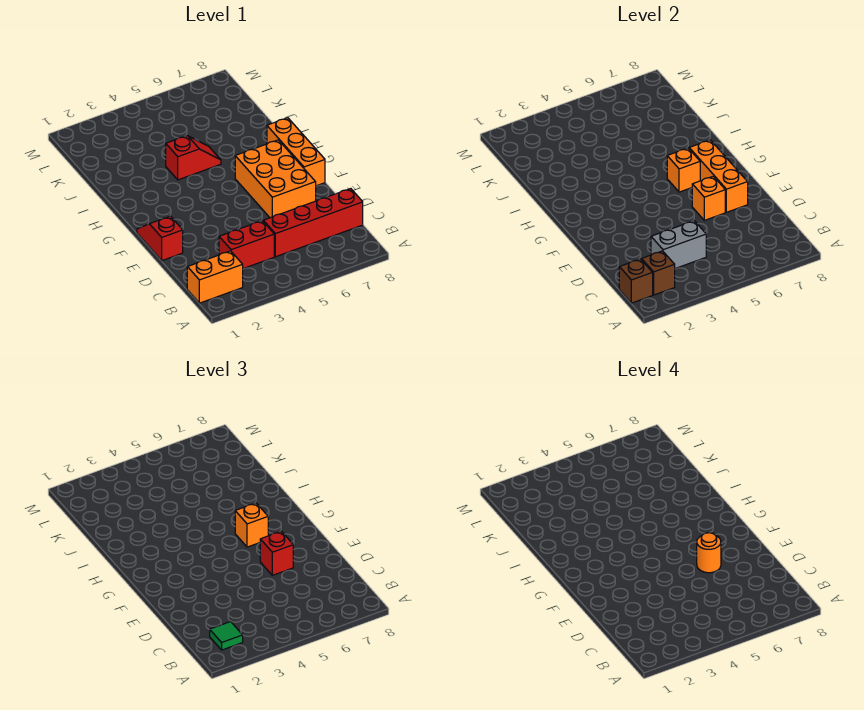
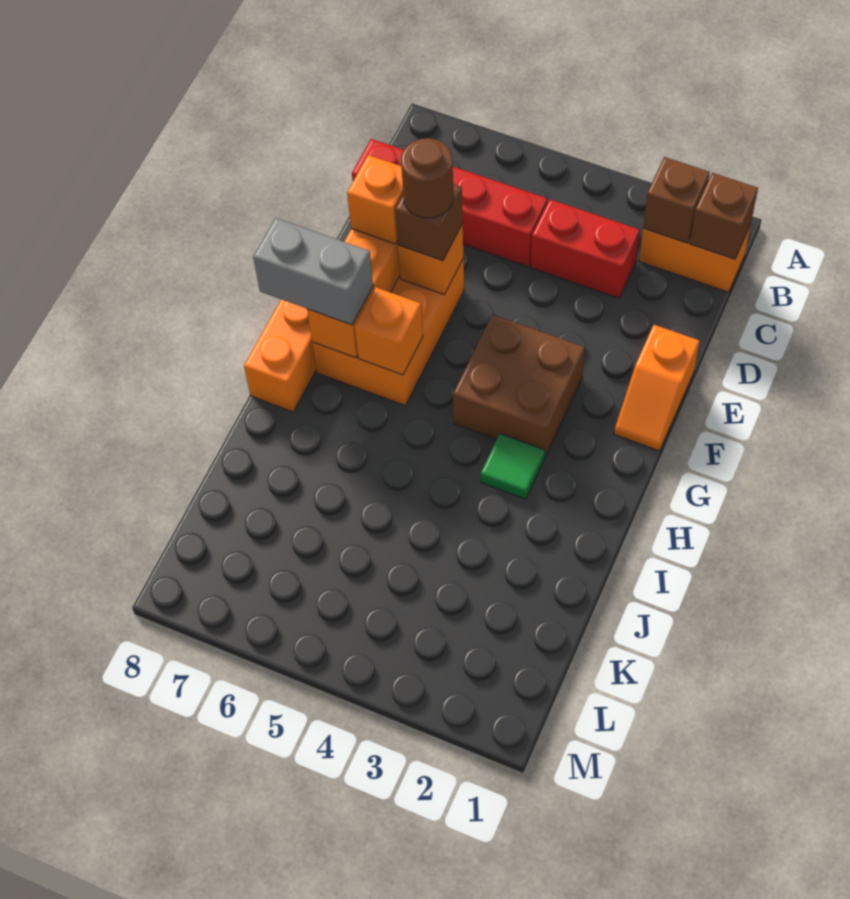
green tile B2 level 3 -> green tile H3 level 1
grey brick C3:C4 level 2 -> grey brick G7:G8 level 3
red slope E1:F1 level 1 top E -> orange slope E1:F1 level 1 top E
red brick E6 level 3 -> brown brick E6 level 3
orange round brick E6 level 4 -> brown round brick E6 level 4
none -> brown brick F3:G4 level 1
orange brick G6 level 3 -> orange brick E7 level 3
red slope I4:I5 level 1 top 4 -> none

